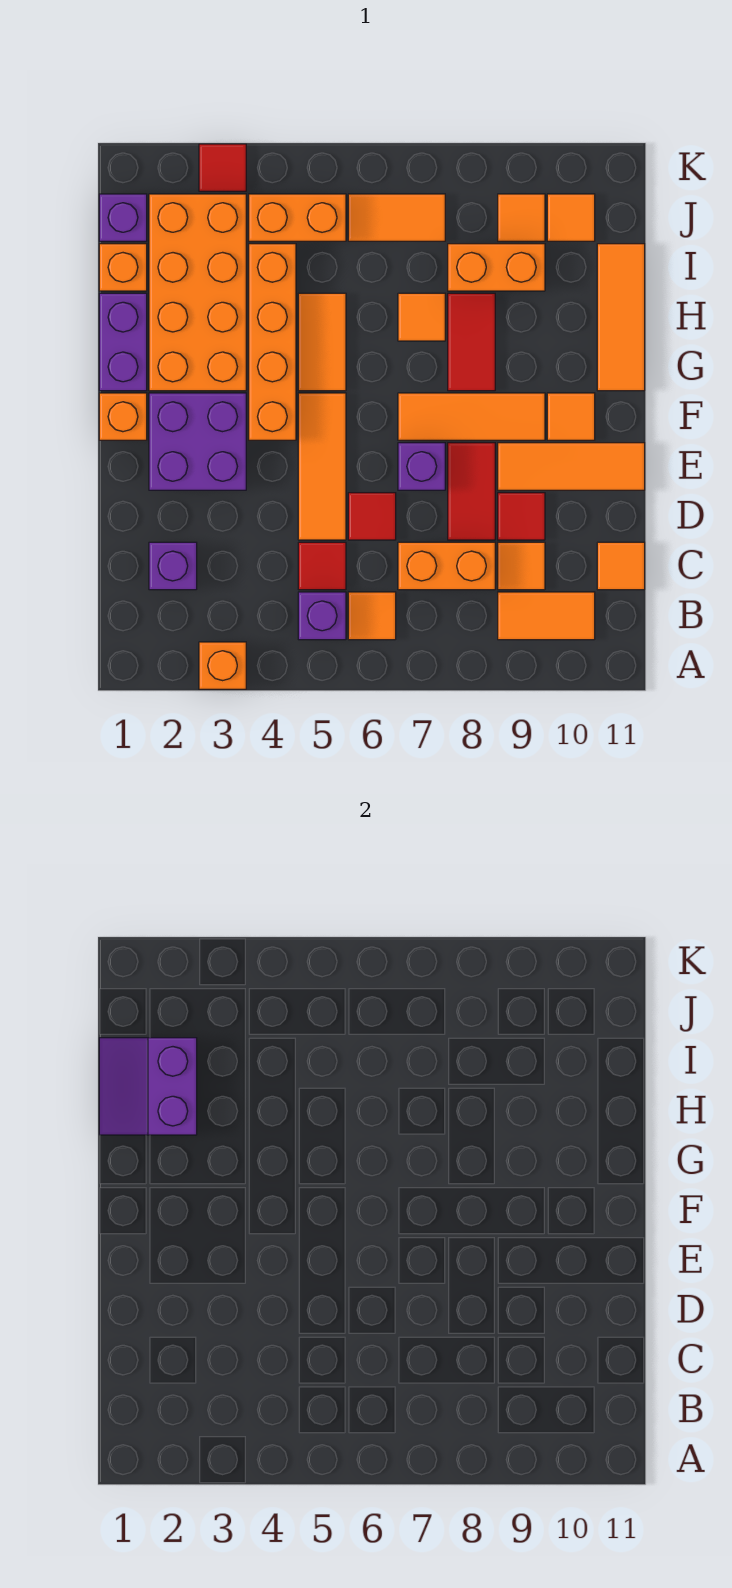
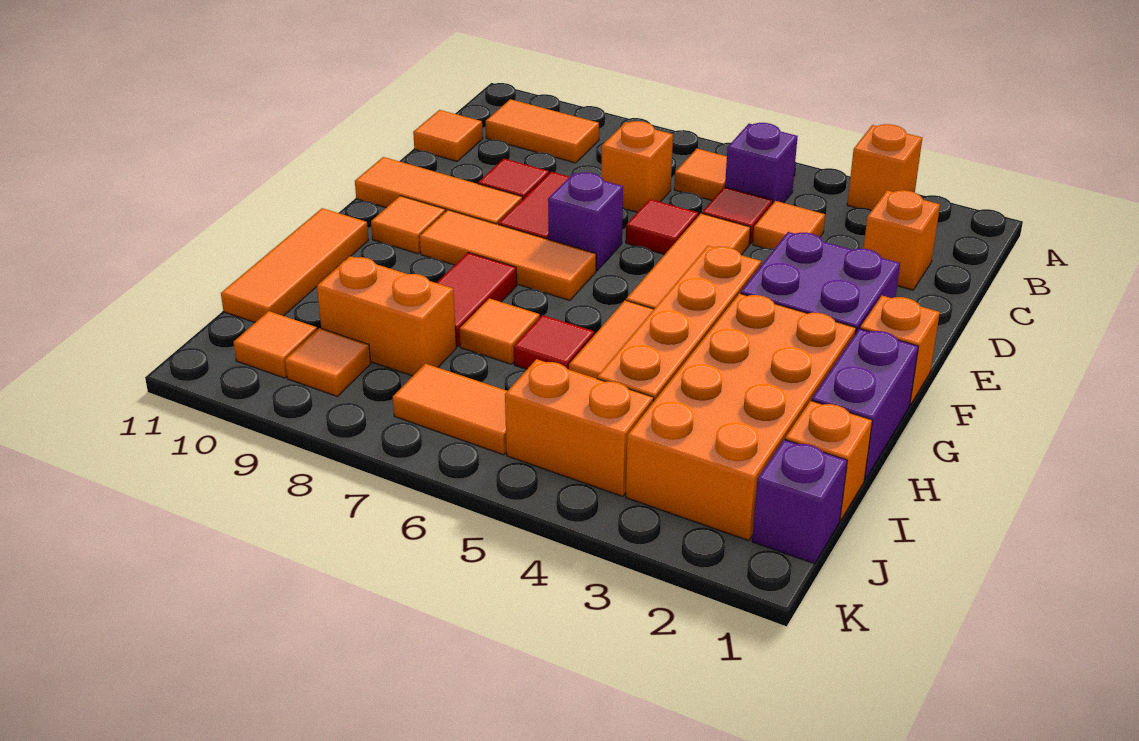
purple brick C2 level 1 -> orange brick C2 level 1
orange brick C7:C8 level 1 -> orange brick C7 level 1
orange tile C9 level 1 -> orange tile C4 level 1
purple slope H1:I2 level 2 top 2 -> none
red tile K3 level 1 -> red tile H6 level 1

